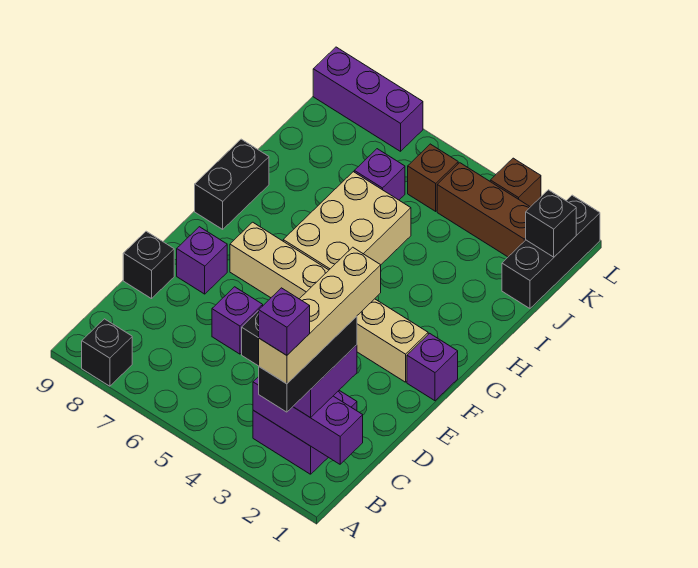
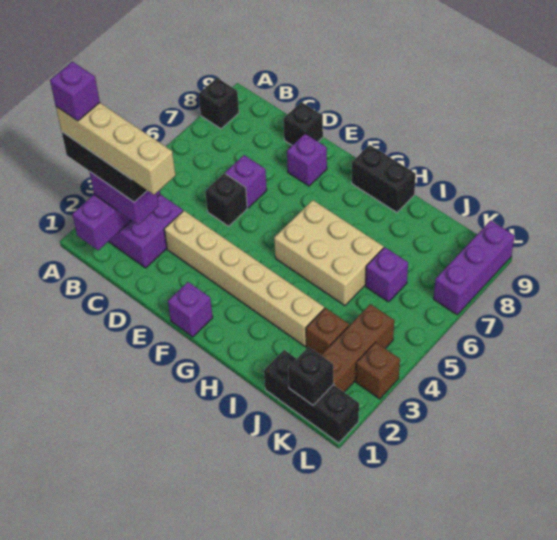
tan brick F2:F7 level 1 -> tan brick D3:I3 level 1
brown brick K5 level 1 -> brown brick J3 level 1

